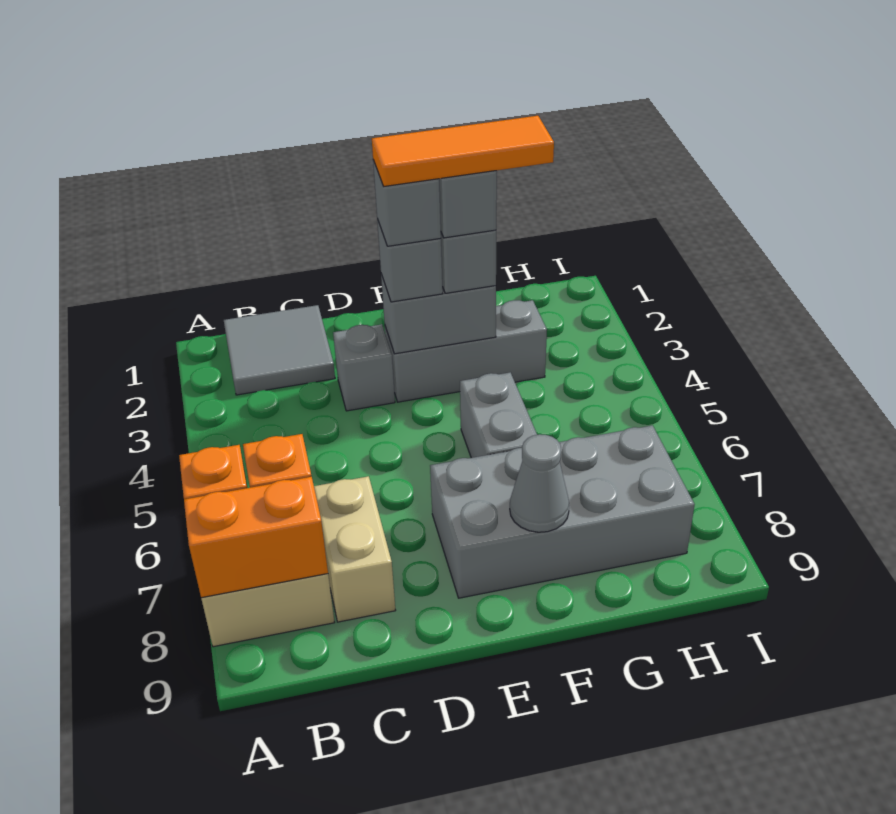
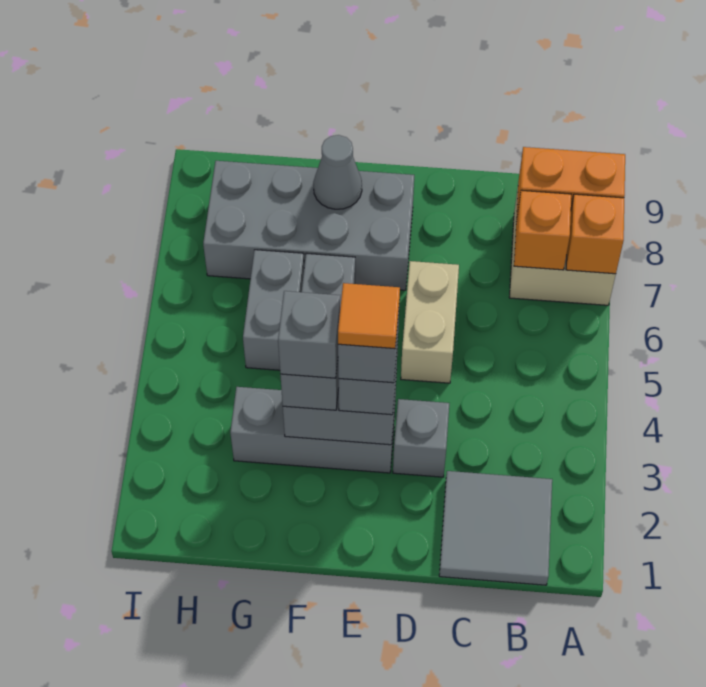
tan brick C7:C8 level 1 -> tan brick D5:D6 level 1
orange tile E3:G3 level 5 -> orange tile E3 level 5
none -> grey brick G5:G6 level 1

